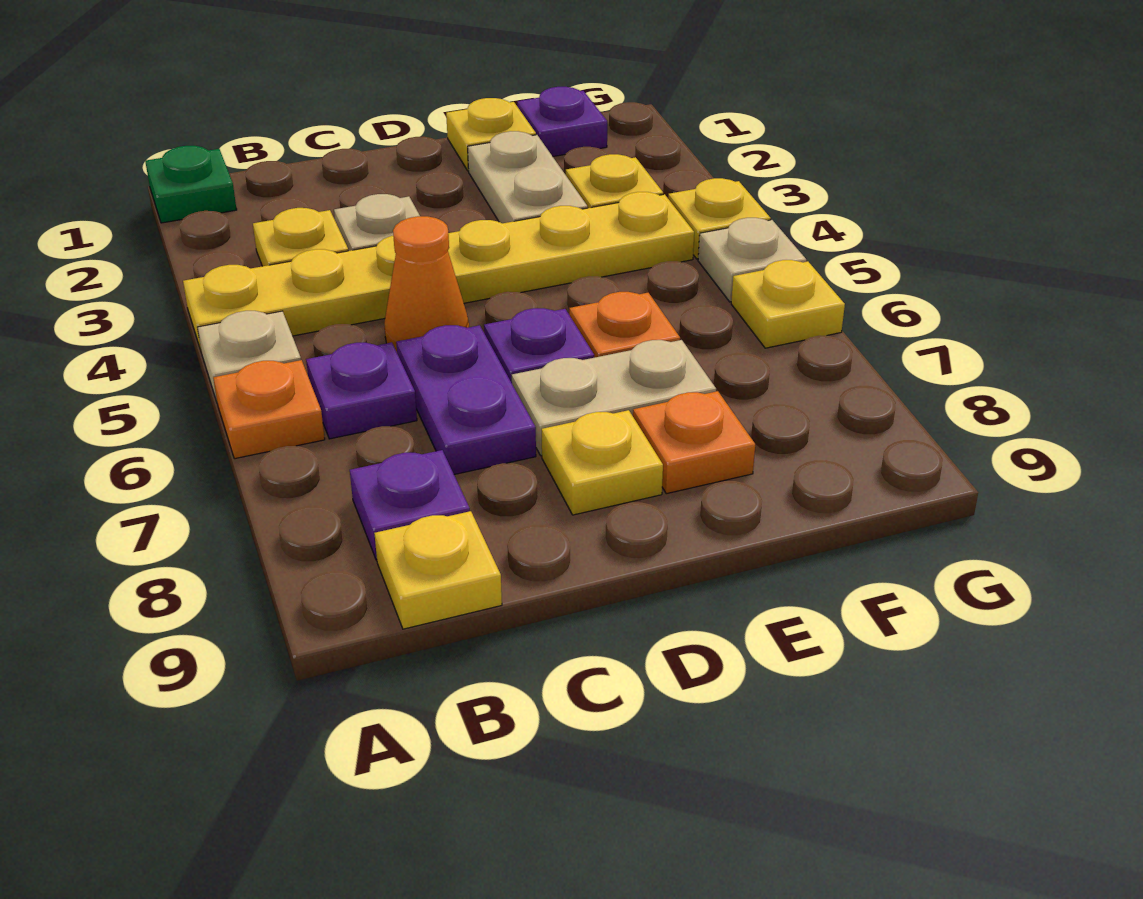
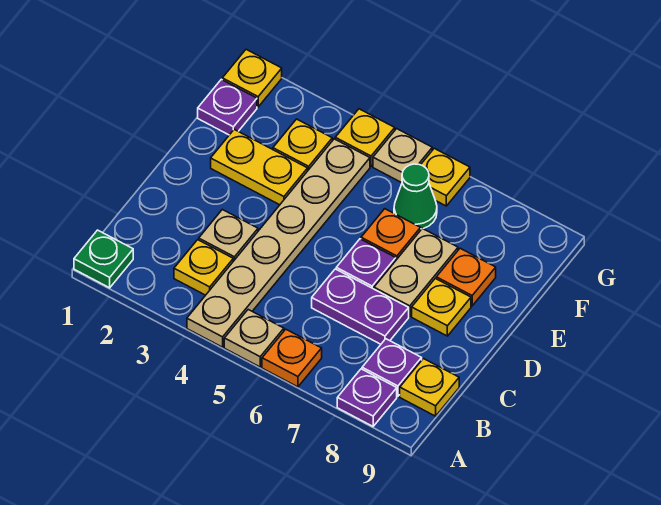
yellow plate A4:F4 level 1 -> tan plate A4:F4 level 1
purple plate B6 level 1 -> purple plate A8 level 1
orange cone C5 level 1 -> none
yellow plate E1 level 1 -> yellow plate G1 level 1
tan plate E2:E3 level 1 -> yellow plate E2:E3 level 1
none -> green cone F6 level 1

